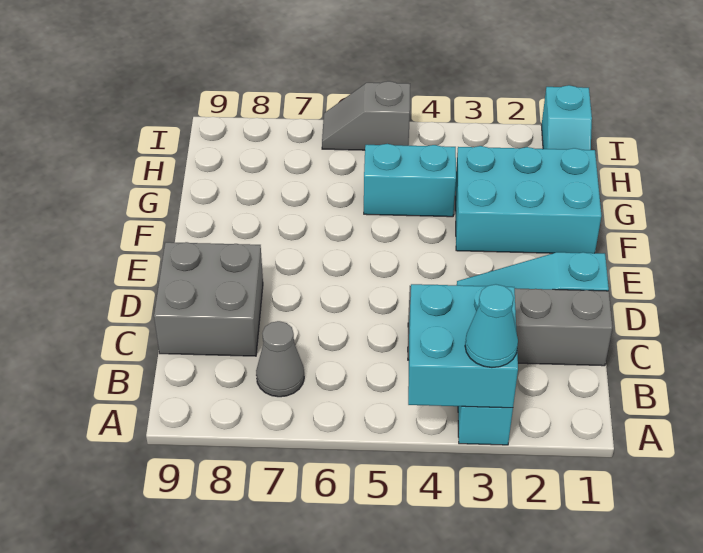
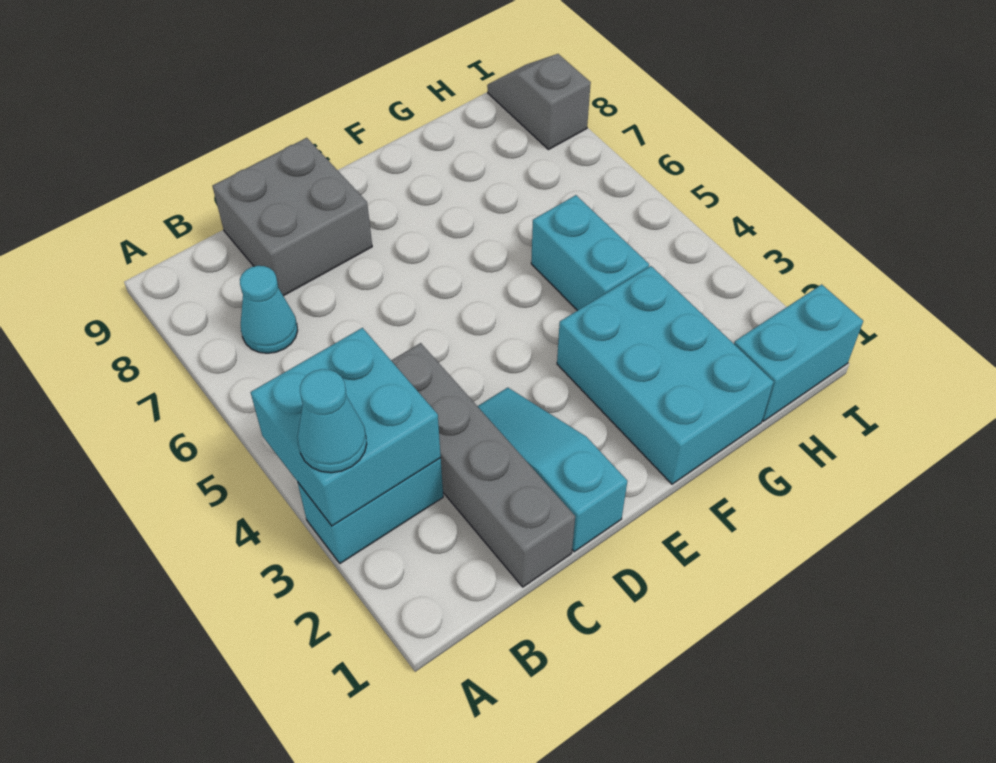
grey cone B7 level 1 -> cyan cone B7 level 1
cyan slope H1:I1 level 1 top I -> cyan brick H1:I1 level 1
grey slope I5:I6 level 1 top 5 -> grey slope I8:I9 level 1 top 8

